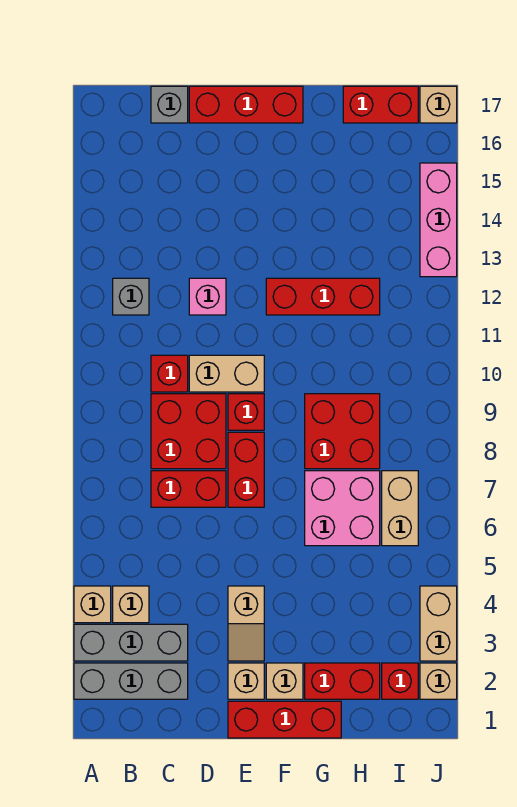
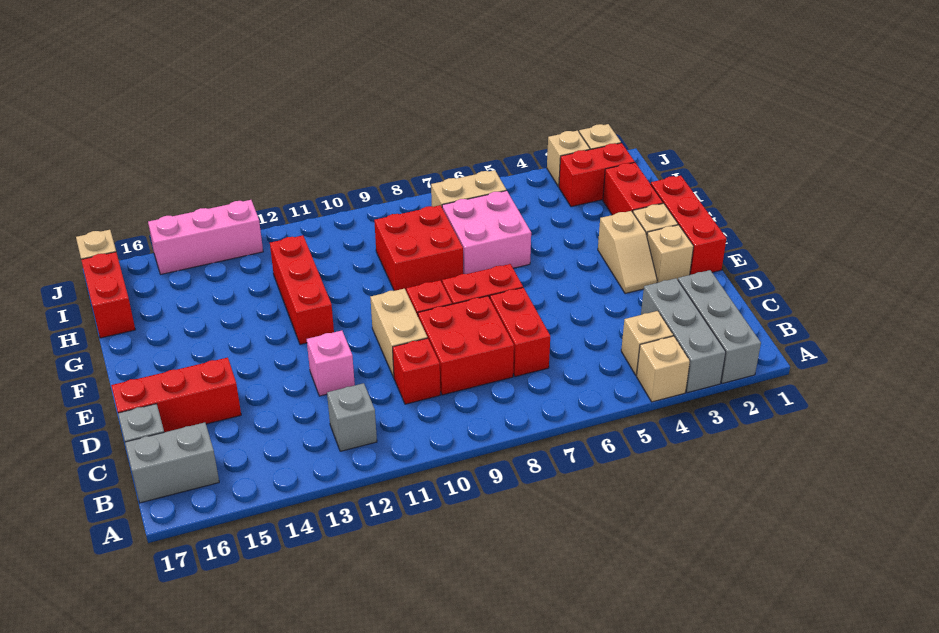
none -> grey brick B16:B17 level 1
red brick D17:F17 level 1 -> red brick D15:D17 level 1
tan slope E3:E4 level 1 top 4 -> tan slope E3:F3 level 1 top F
red brick I2 level 1 -> red brick I2:I3 level 1
tan brick J3:J4 level 1 -> tan brick J3 level 1

